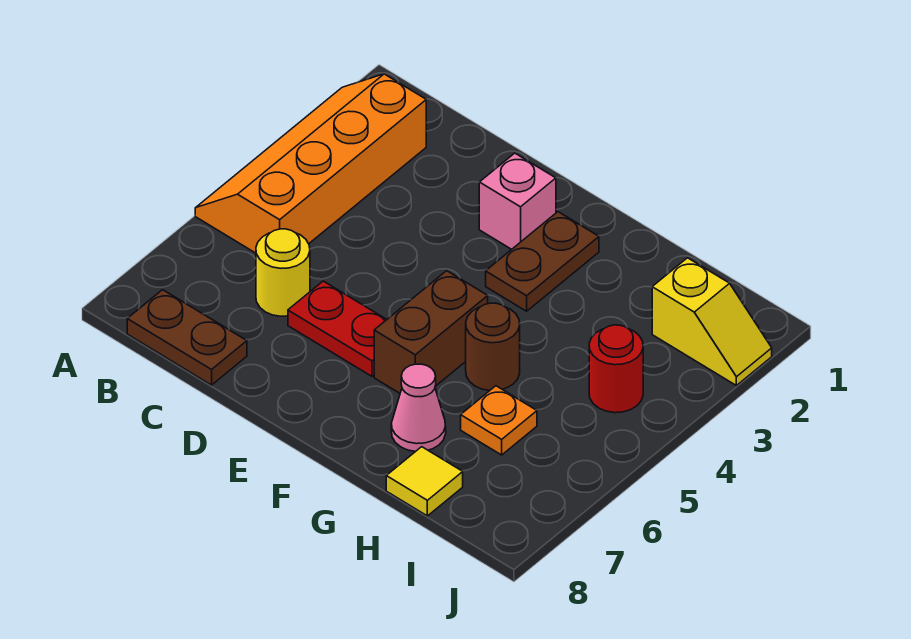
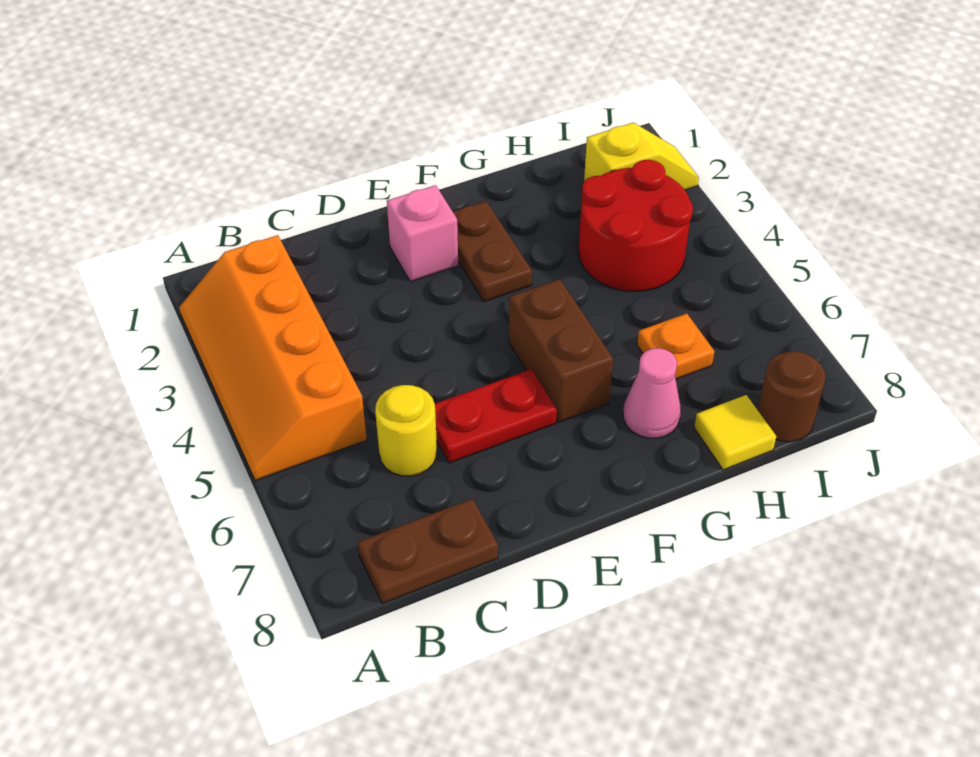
brown round brick G5 level 1 -> brown round brick I8 level 1
red round brick I4 level 1 -> red round brick H3:I4 level 1

